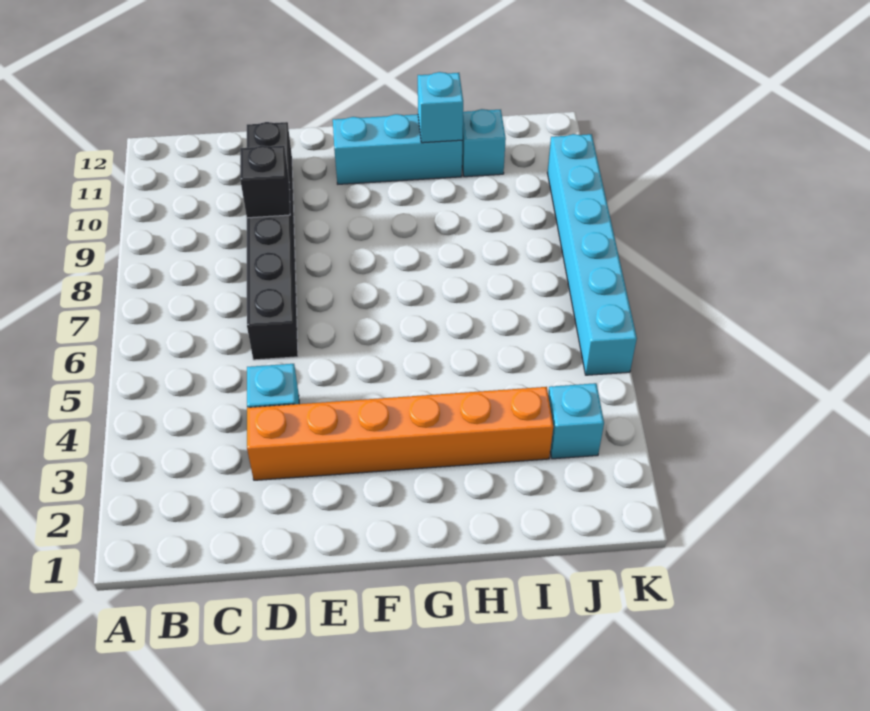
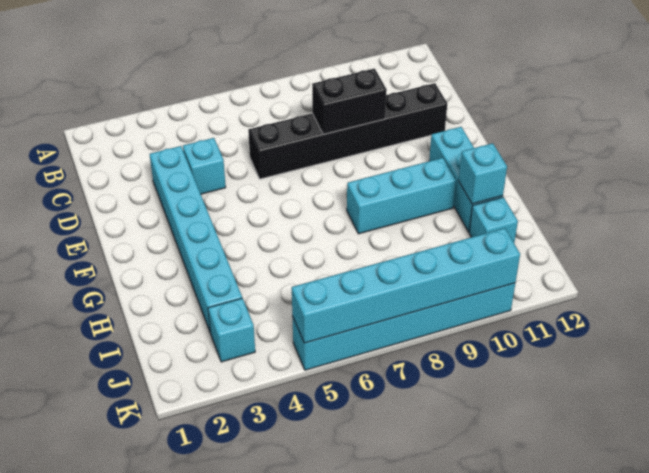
orange brick D3:I3 level 1 -> cyan brick D3:I3 level 1
black brick D9 level 2 -> black brick D8:D9 level 2
none -> cyan brick G8:G10 level 1
none -> cyan brick K5:K10 level 2

